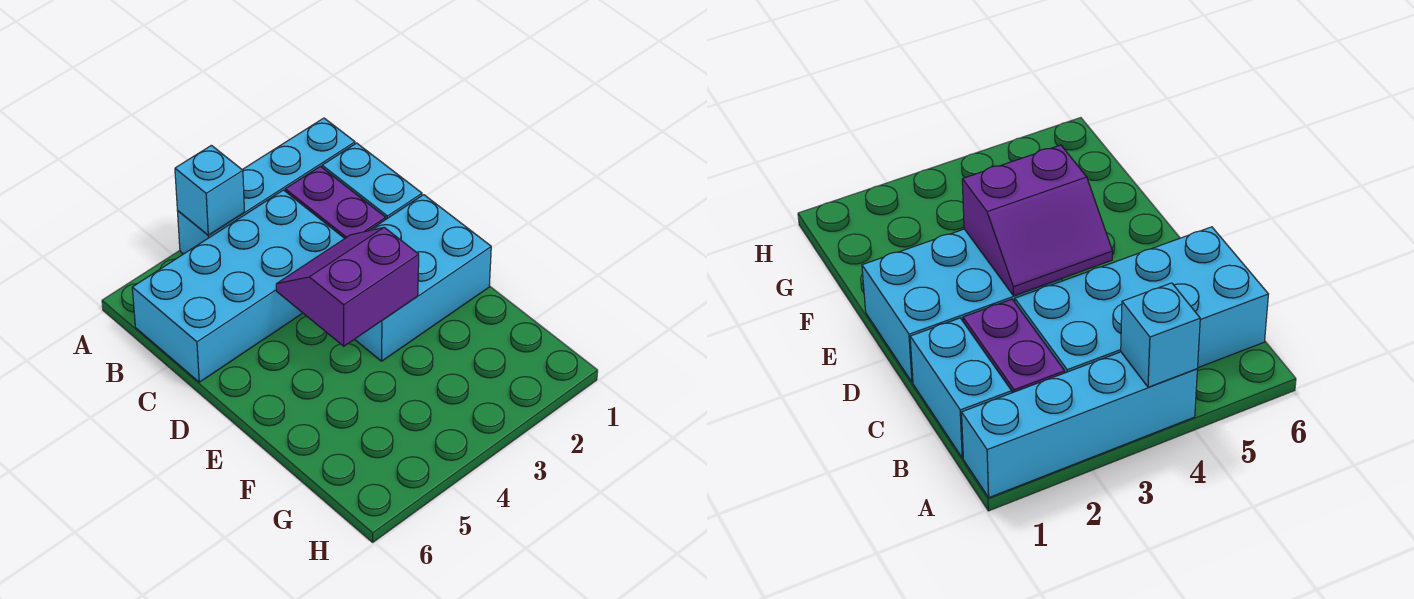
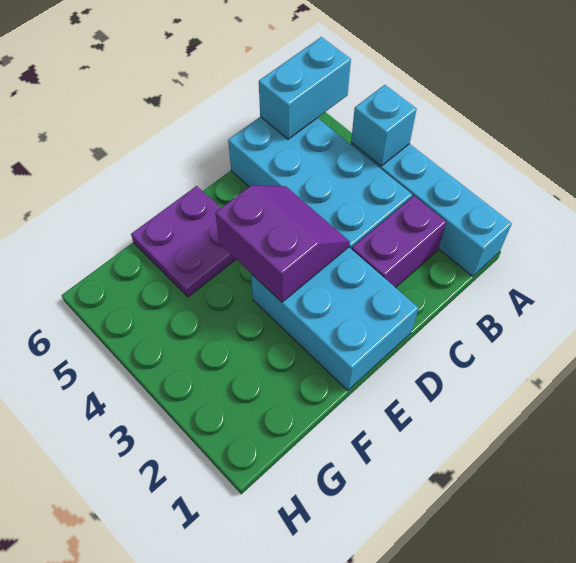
cyan brick B1:C1 level 1 -> cyan brick A6:B6 level 2
none -> purple plate E5:F6 level 1

